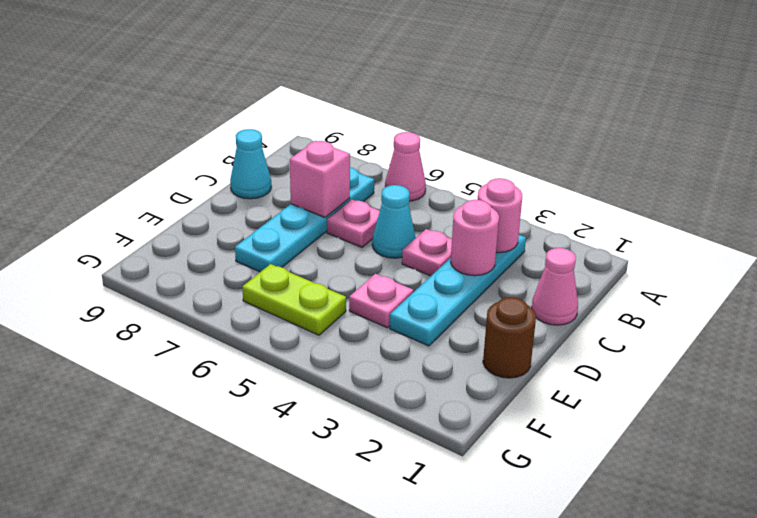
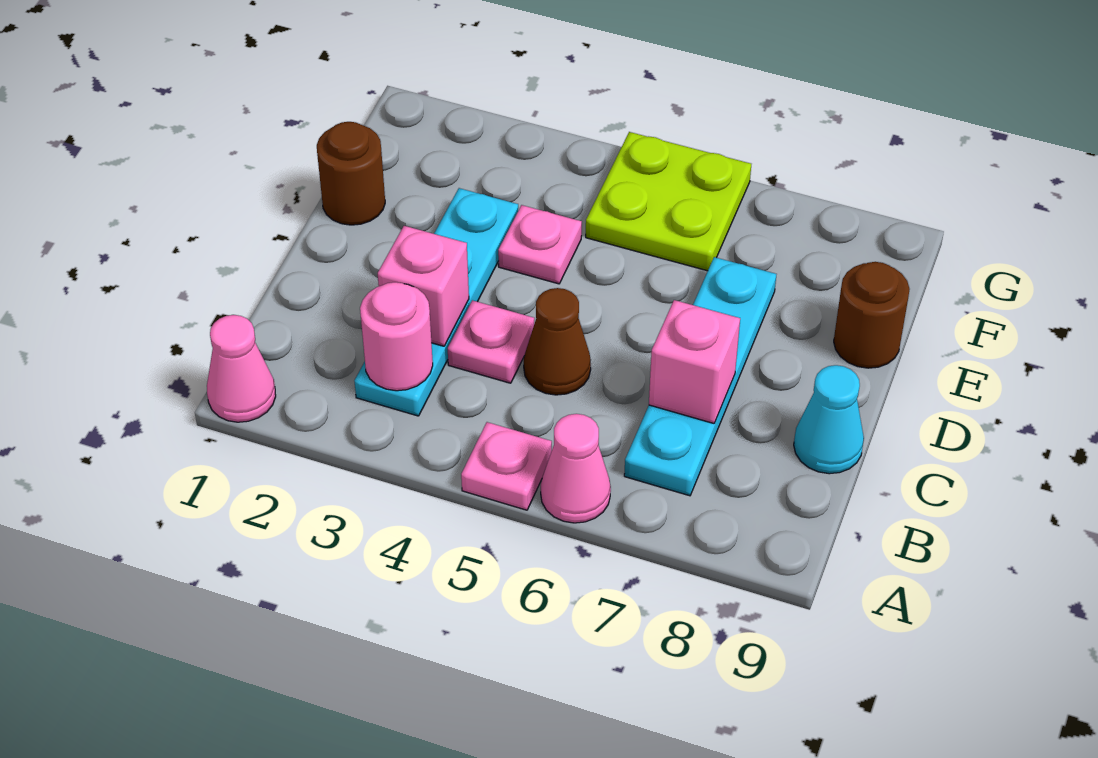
pink cone C1 level 1 -> pink cone A1 level 1
pink round brick C3 level 2 -> pink brick C3 level 2
cyan cone C5 level 1 -> brown cone C5 level 1
pink plate C6 level 1 -> pink plate A5 level 1
none -> brown round brick E9 level 1
lime plate F5:F6 level 1 -> lime plate F5:G6 level 1

